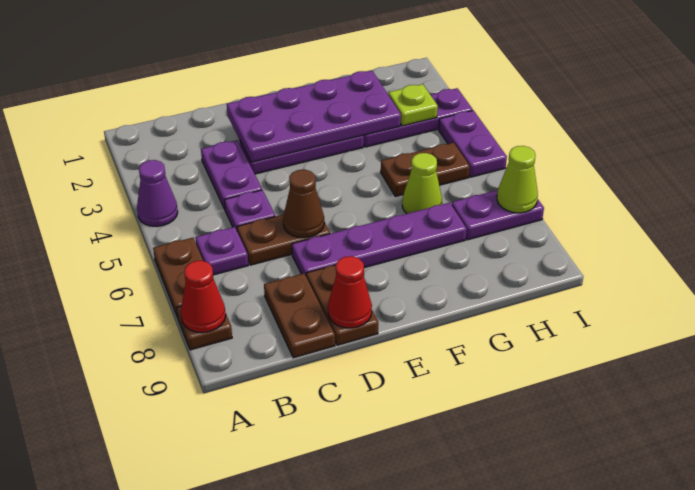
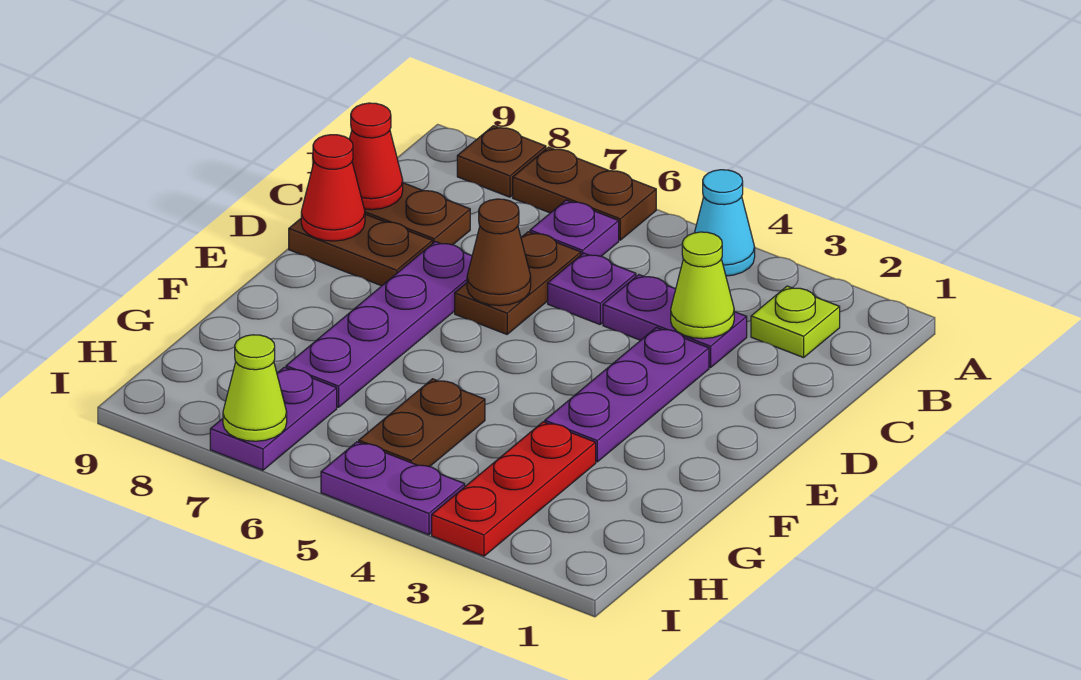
purple cone A4 level 1 -> cyan cone A4 level 1
red cone A8 level 2 -> red cone C9 level 2
purple plate D2:G3 level 2 -> none
purple plate G3:I3 level 1 -> red plate G3:I3 level 1
lime cone G6 level 1 -> lime cone C3 level 2
lime plate H3 level 2 -> lime plate B2 level 1

